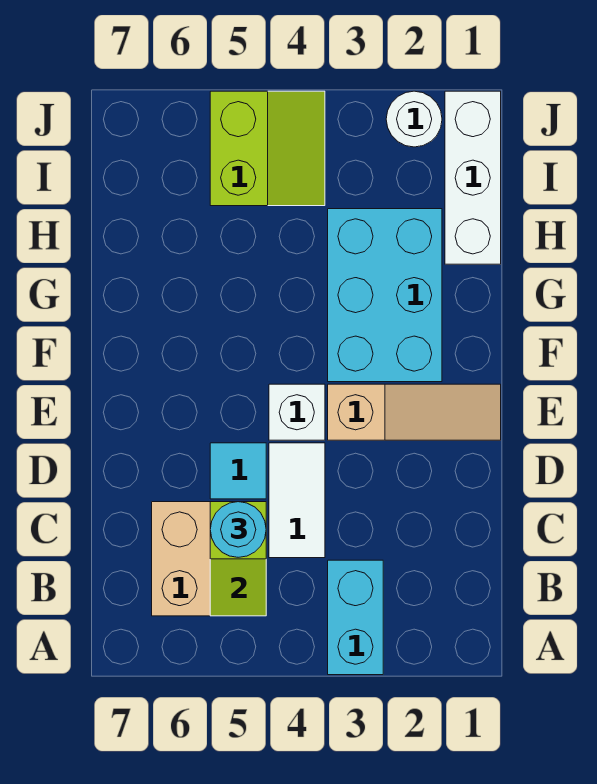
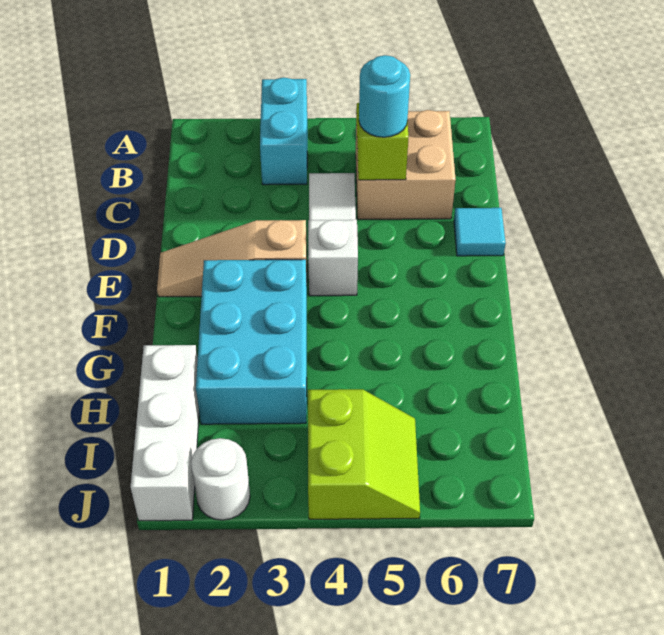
cyan tile D5 level 1 -> cyan tile D7 level 1
lime slope I4:J5 level 1 top 5 -> lime slope I4:J5 level 1 top 4

